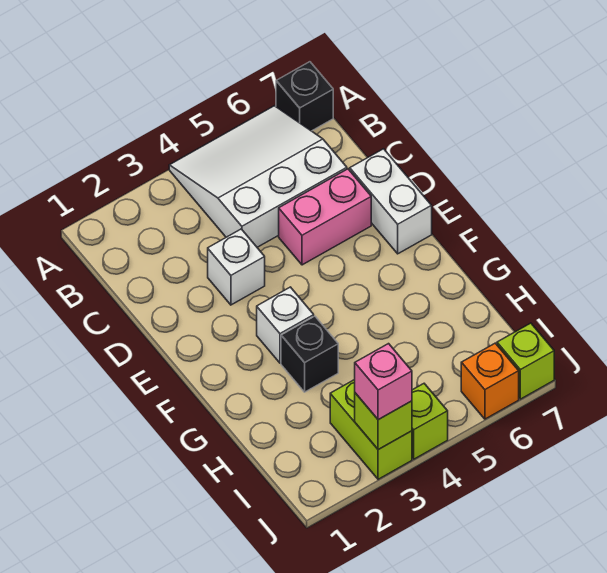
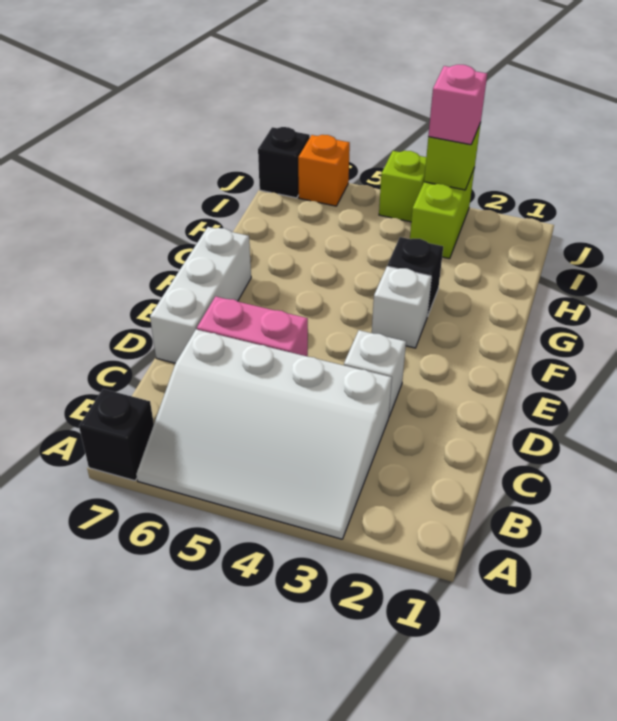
white slope A4:C6 level 1 top C -> white slope A3:C6 level 1 top C
white brick D7:E7 level 1 -> white brick D7:F7 level 1
lime brick J7 level 1 -> black brick J7 level 1

